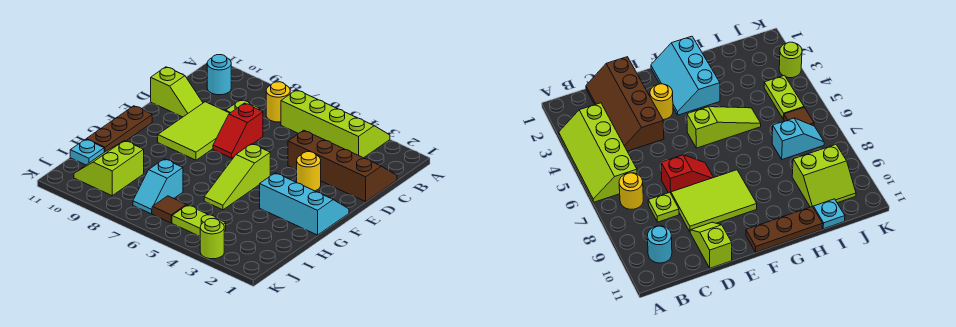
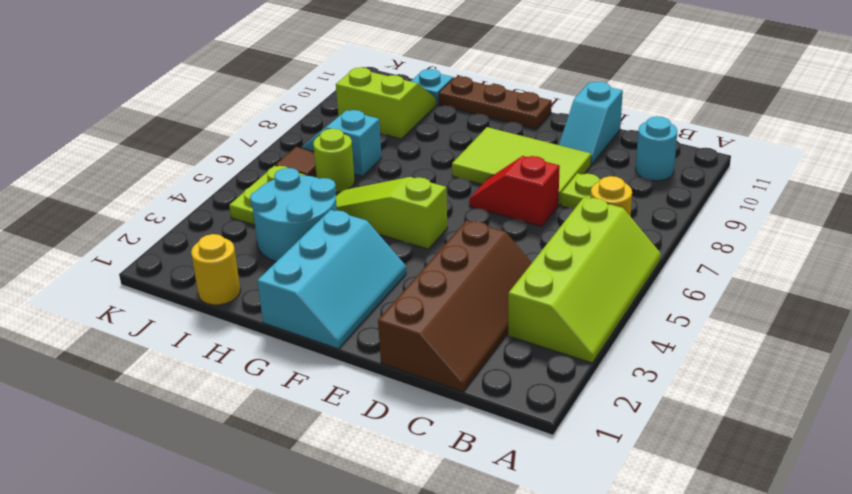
lime slope D10:D11 level 1 top 11 -> cyan slope D10:D11 level 1 top 11
yellow round brick E3 level 1 -> yellow round brick I1 level 1
none -> cyan round brick H3:I4 level 1
lime round brick K3 level 1 -> lime round brick I6 level 1

